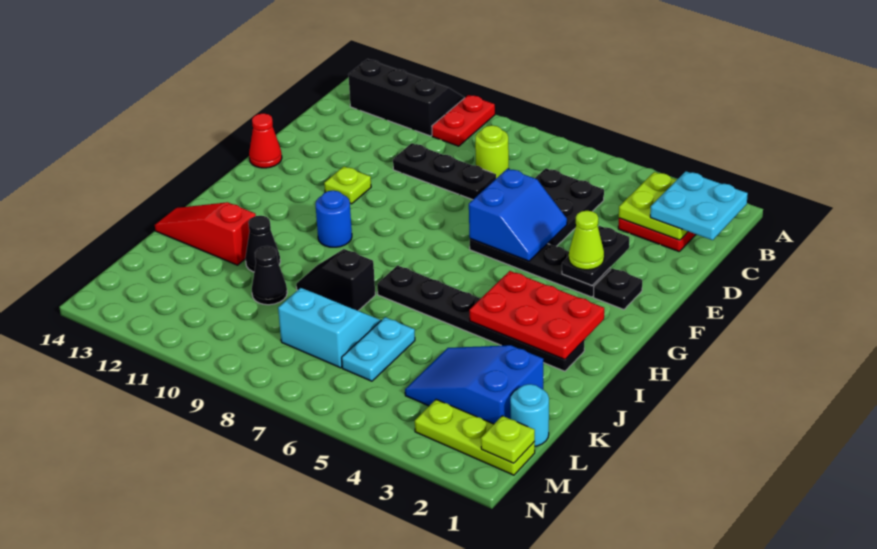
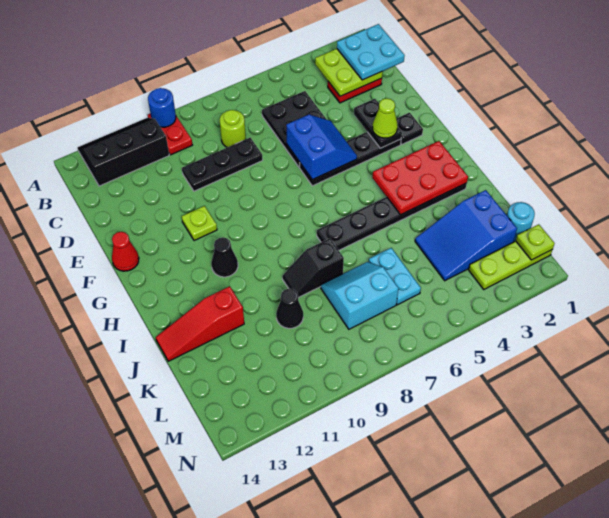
blue round brick H10 level 1 -> blue round brick A10 level 2
black cone J11 level 1 -> black cone H11 level 1

